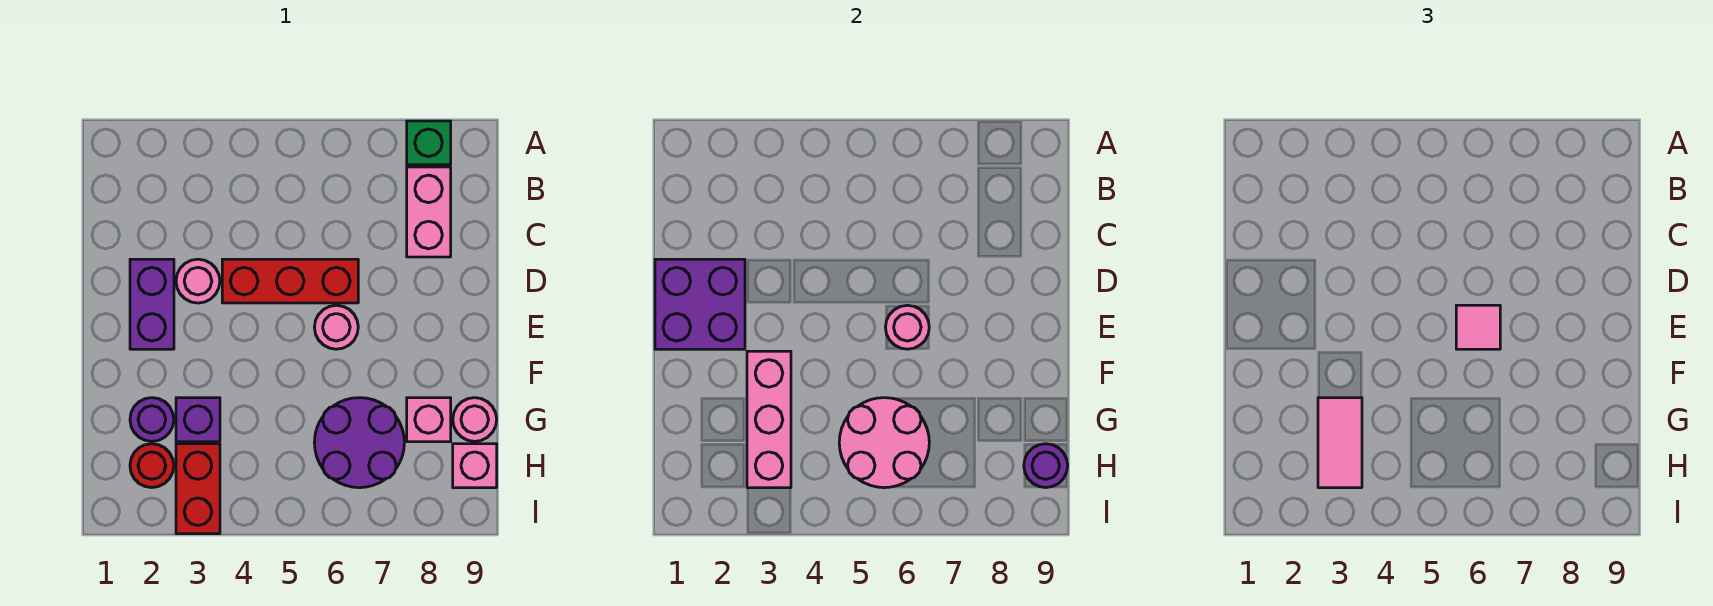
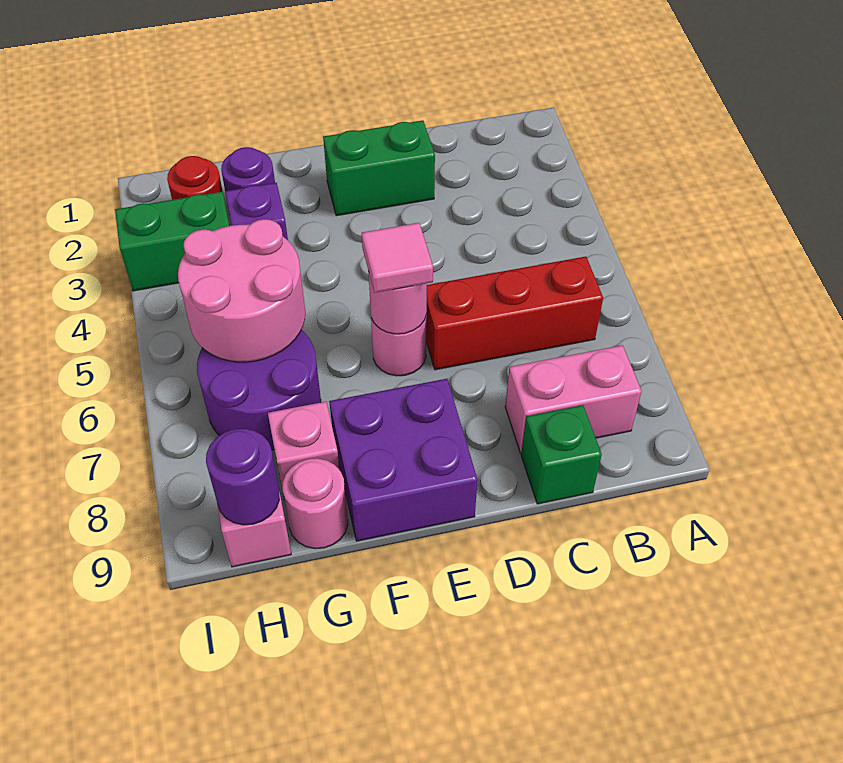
green brick A8 level 1 -> green brick C9 level 1
purple brick D1:E2 level 2 -> purple brick E8:F9 level 1
purple brick D2:E2 level 1 -> green brick D2:E2 level 1
pink round brick D3 level 1 -> none
red brick D4:D6 level 1 -> red brick B6:D6 level 1
pink brick F3:H3 level 2 -> none
pink tile G3:H3 level 3 -> none
red brick H3:I3 level 1 -> green brick H3:I3 level 1

